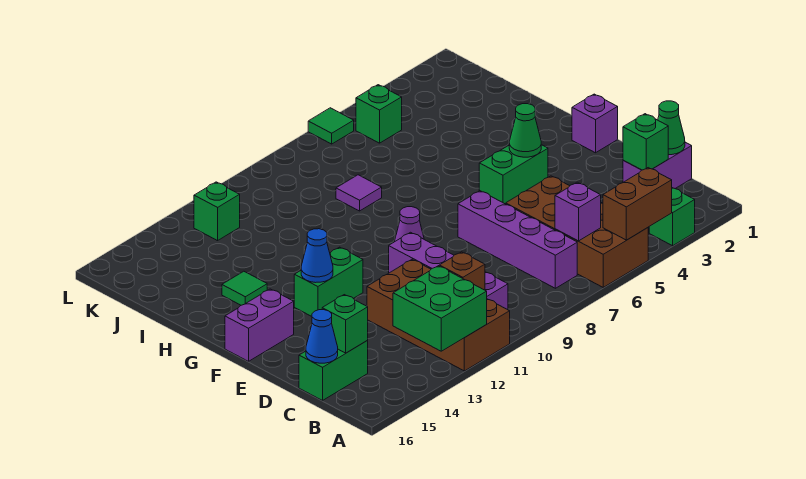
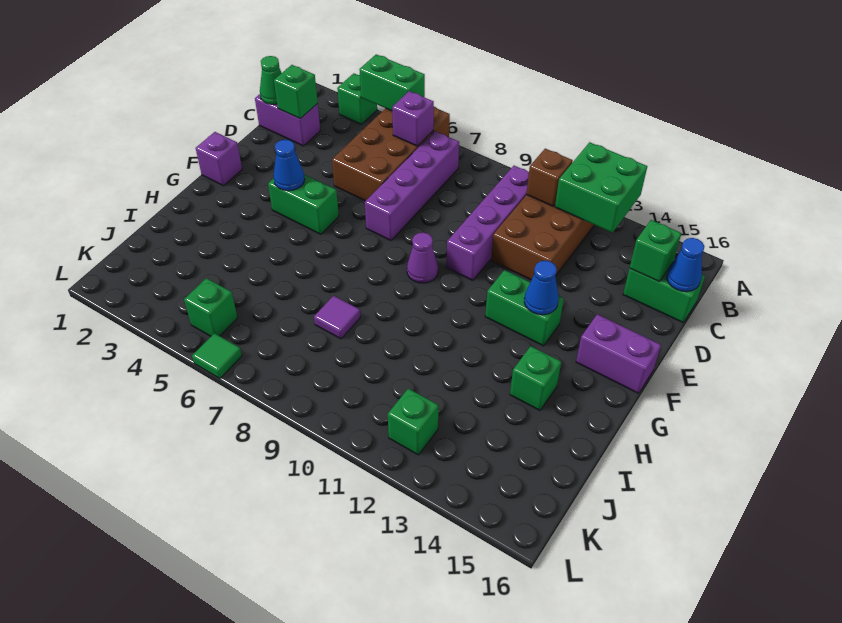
brown brick A4:A5 level 2 -> green brick A4:A5 level 2
green cone F4 level 2 -> blue cone F4 level 2
green tile H14 level 1 -> green brick H14 level 1

